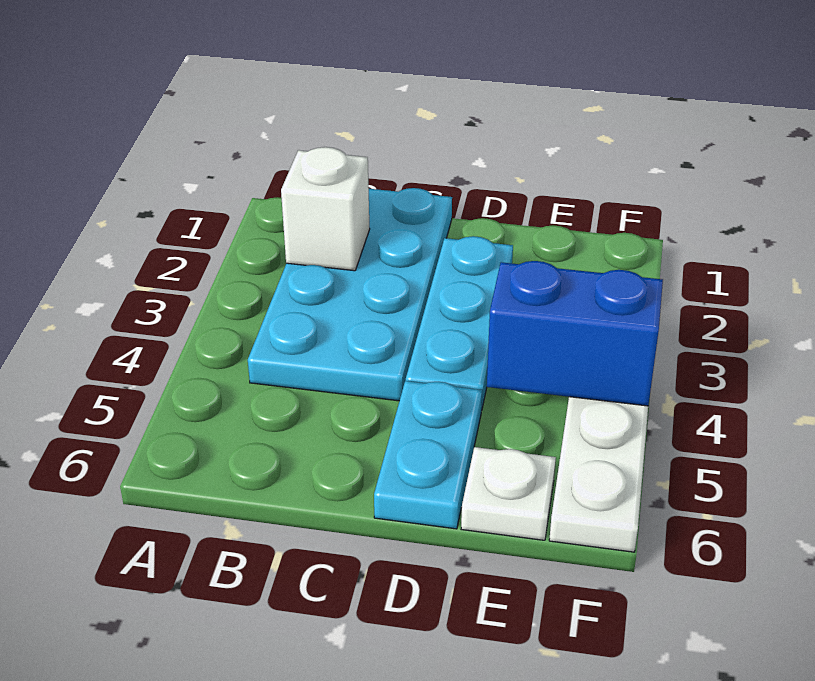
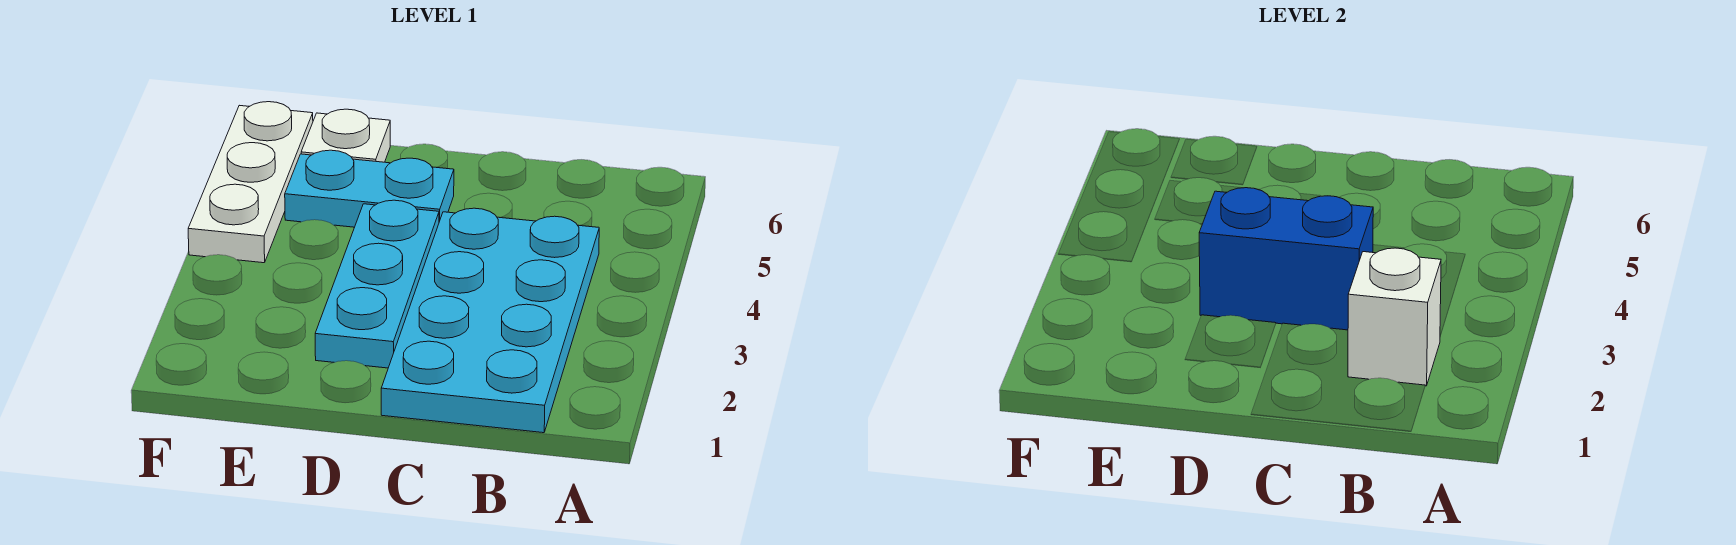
cyan plate D5:D6 level 1 -> cyan plate D5:E5 level 1
blue brick E4:F4 level 2 -> blue brick C3:D3 level 2

